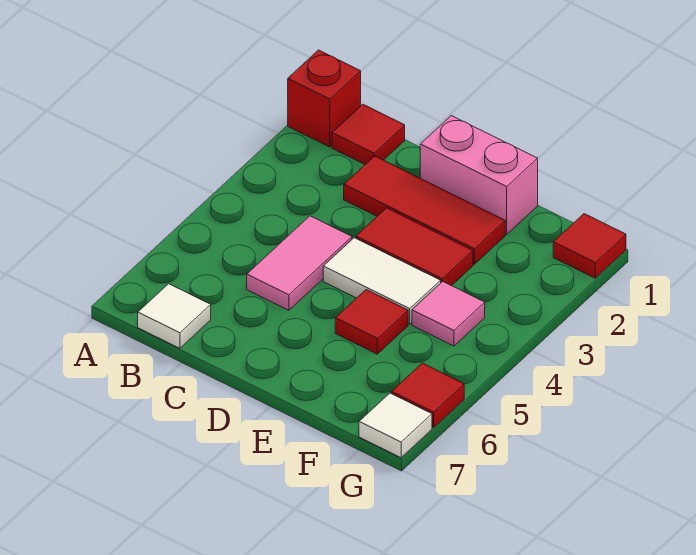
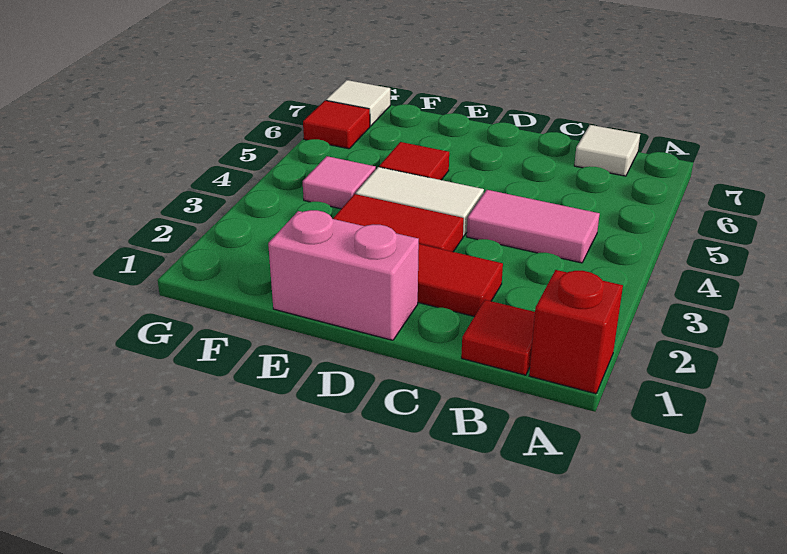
pink tile C4:C5 level 1 -> pink tile B4:C4 level 1
red tile G1 level 1 -> none

